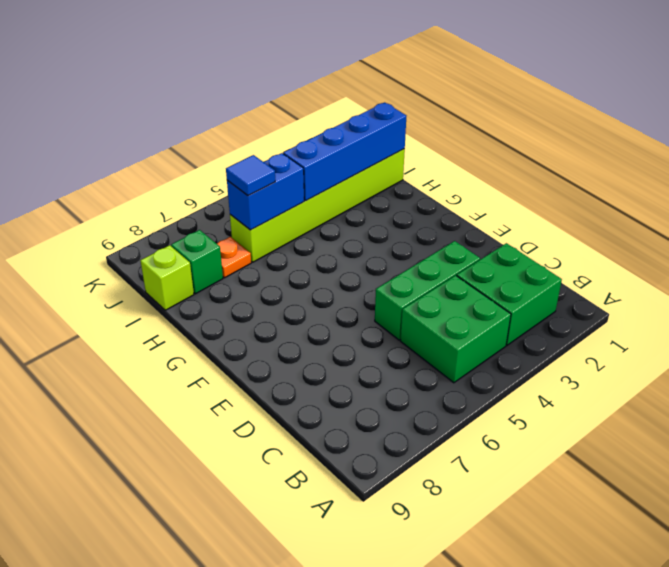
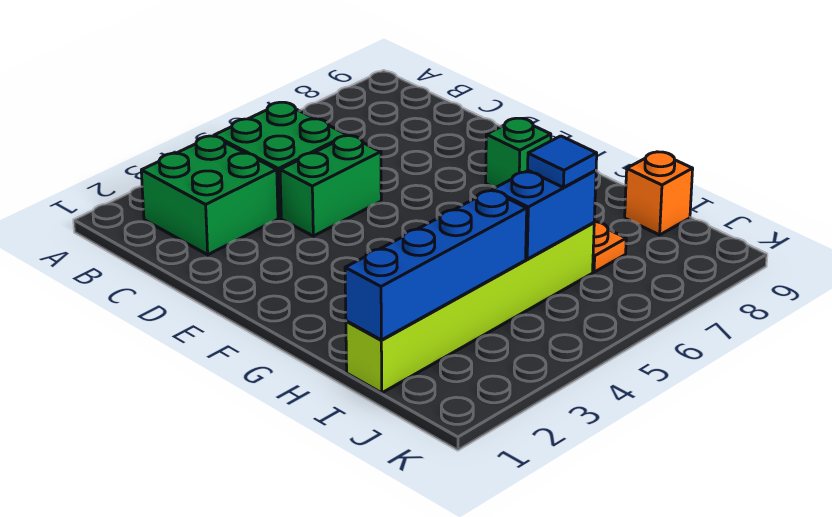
green brick D3:D5 level 1 -> green brick D4:D5 level 1
green brick I8 level 1 -> green brick F8 level 1
lime brick I9 level 1 -> orange brick I9 level 1

